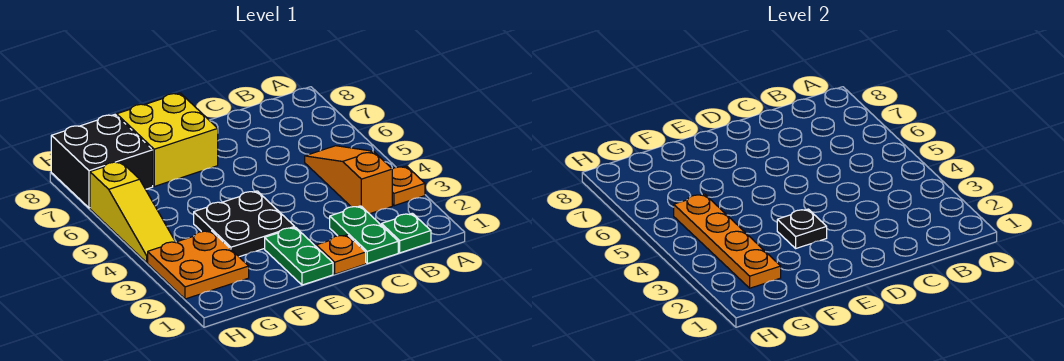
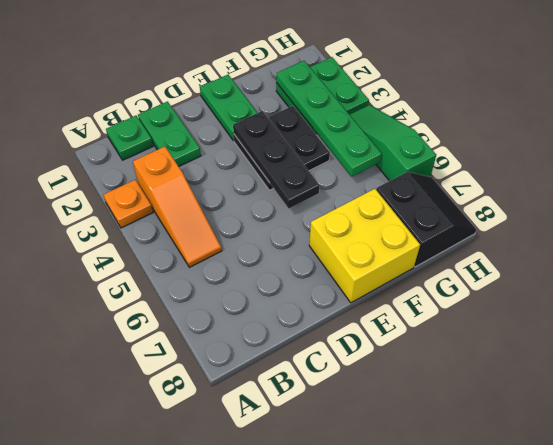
orange plate D1 level 1 -> none
black plate E3 level 2 -> black plate E3:E5 level 2
orange plate G2:H3 level 1 -> green plate G2:H3 level 1
orange plate G2:G5 level 2 -> green plate G2:G5 level 2
black brick G7:H8 level 1 -> black slope G7:H8 level 1 top G
yellow slope H4:H6 level 1 top 6 -> green slope H4:H6 level 1 top 6

